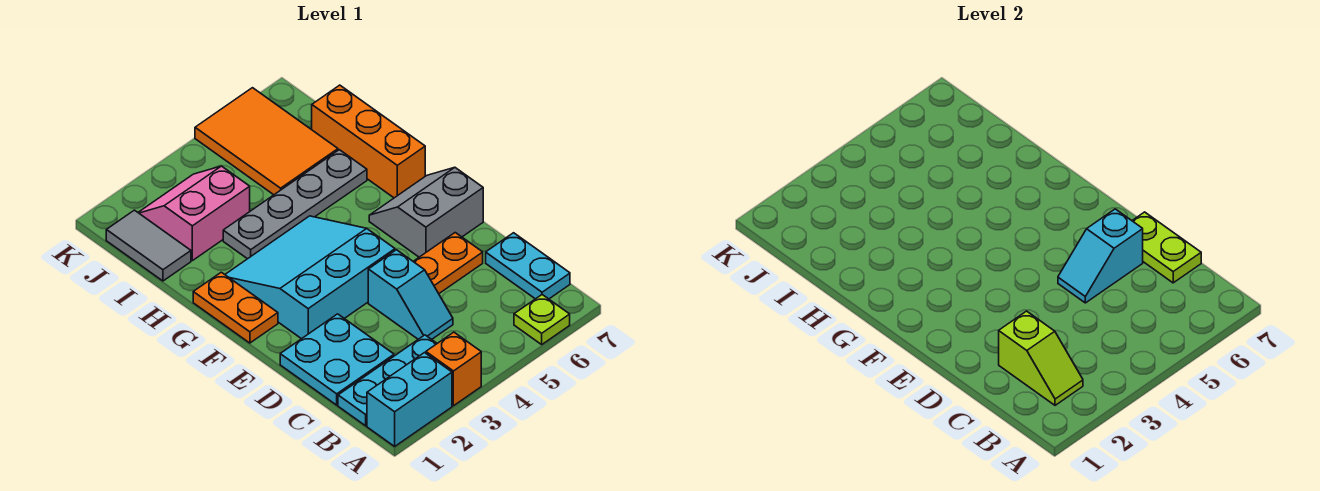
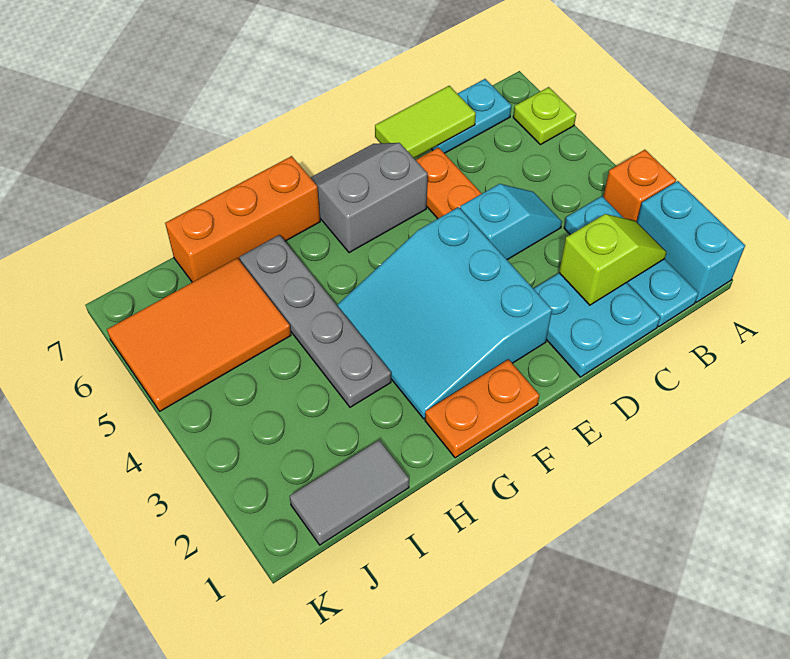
lime plate C7:D7 level 2 -> lime tile C7:D7 level 2
cyan slope D5:D6 level 2 top 6 -> none
grey slope E6:F7 level 1 top E -> grey slope E6:F7 level 1 top 6
pink slope I2:J3 level 1 top I -> none

